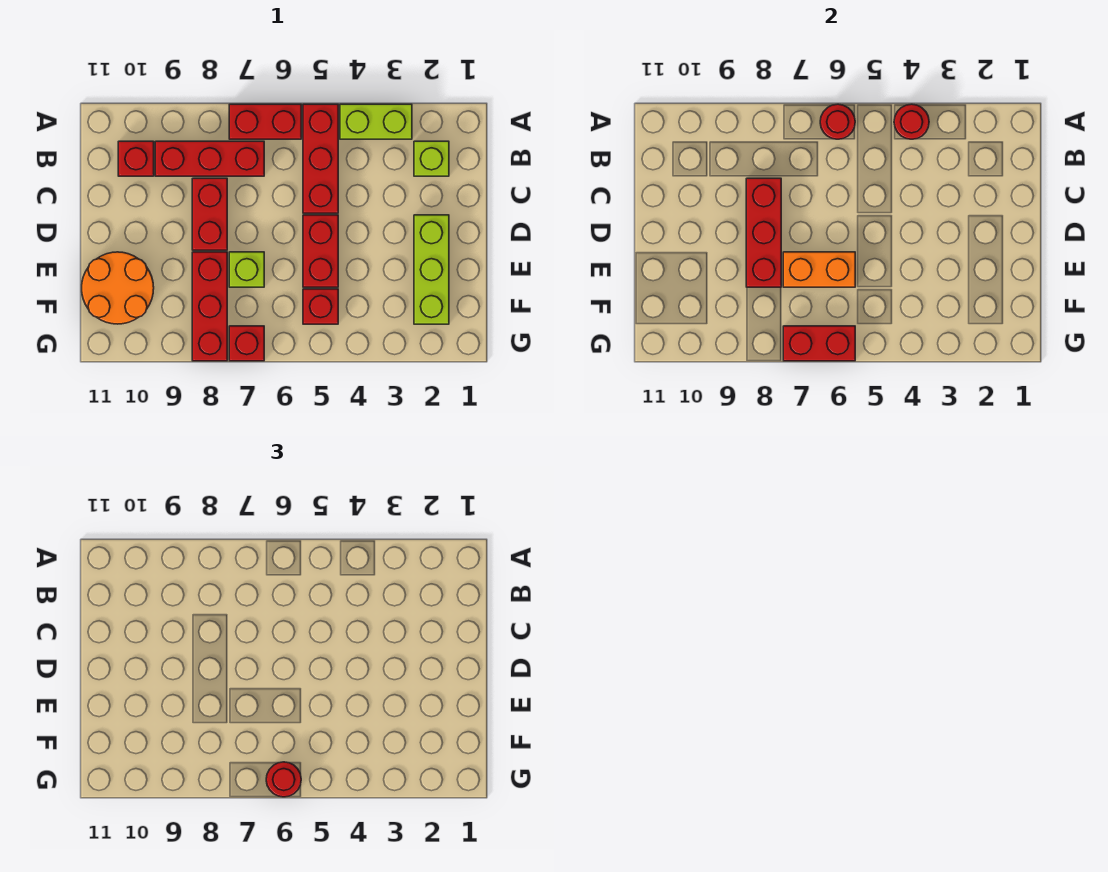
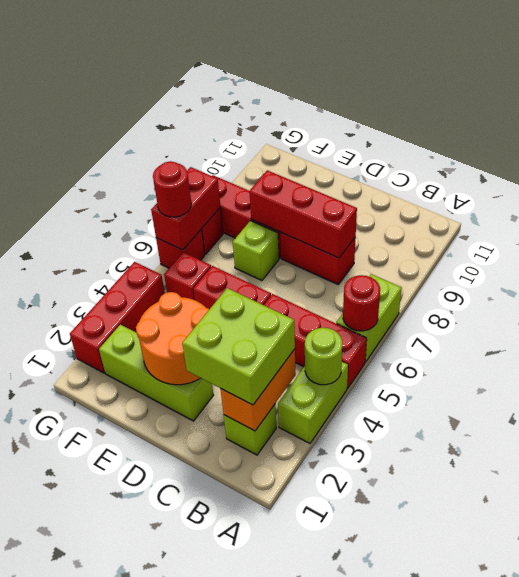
red round brick A4 level 2 -> lime round brick A4 level 2
red brick A6:A7 level 1 -> lime brick A6:A7 level 1
none -> lime brick B2:C3 level 3
red brick B7:B9 level 1 -> red brick G2:G4 level 1
red brick B10 level 1 -> red brick G6 level 1
orange brick E6:E7 level 2 -> orange brick B2:B3 level 2
orange round brick E10:F11 level 1 -> orange round brick D2:E3 level 2

